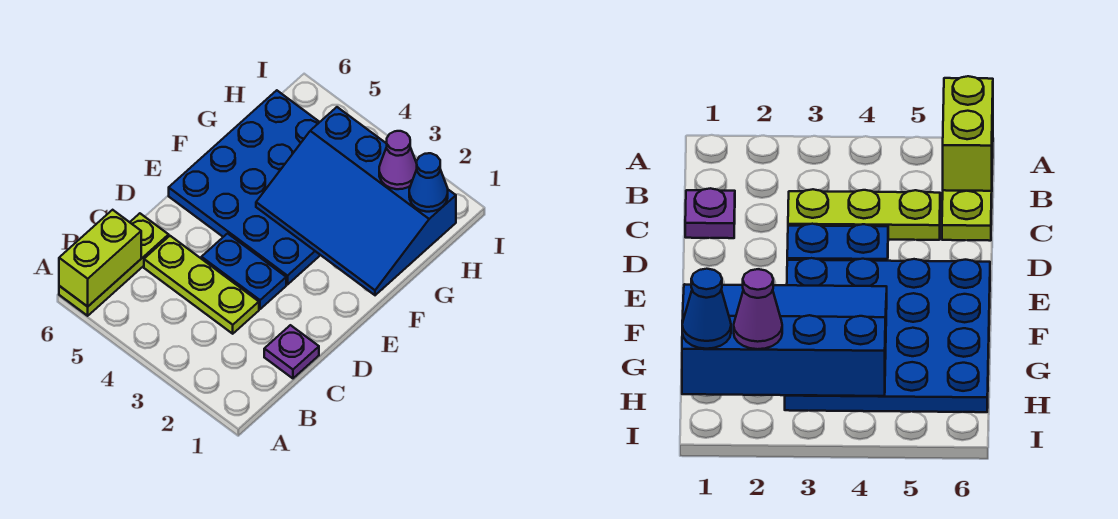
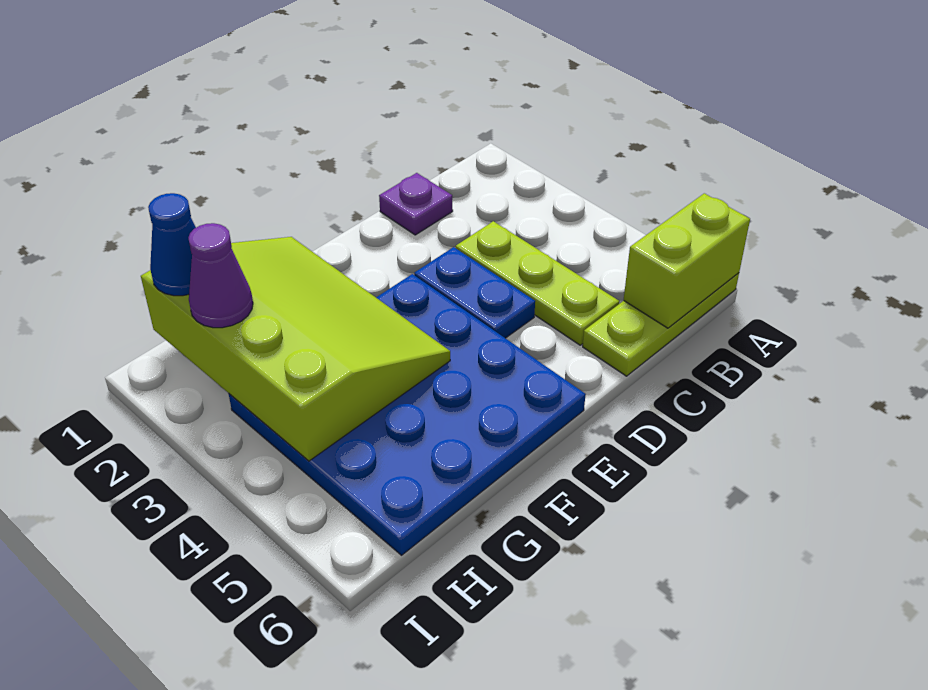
blue slope F1:H4 level 2 top H -> lime slope F1:H4 level 2 top H

